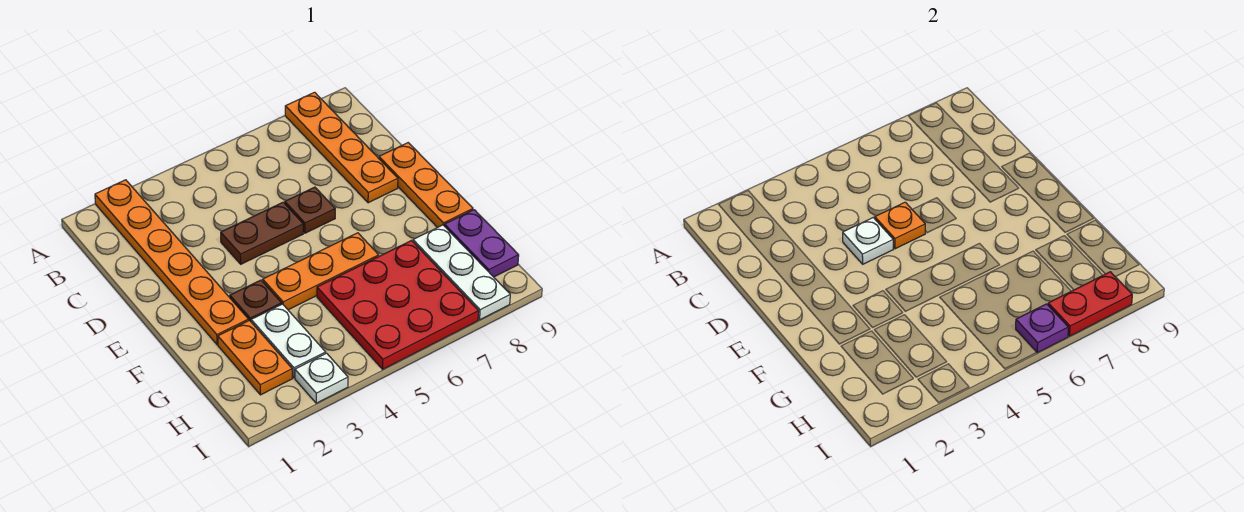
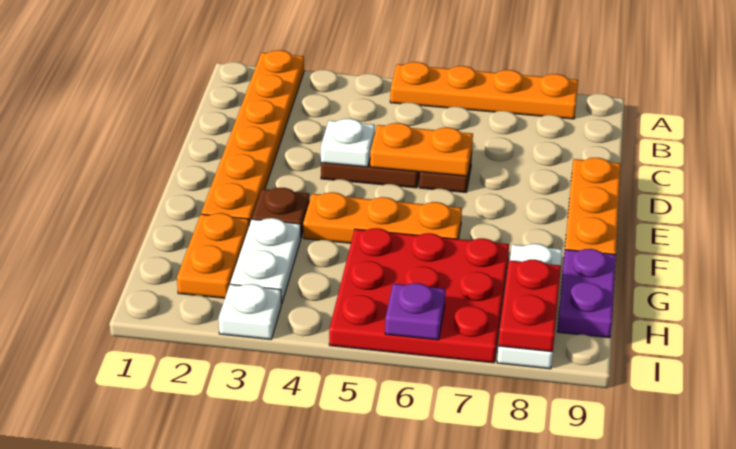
orange plate A8:D8 level 1 -> orange plate A5:A8 level 1
orange plate D5 level 2 -> orange plate D5:D6 level 2
red plate I7:I8 level 2 -> red plate H8:I8 level 2

